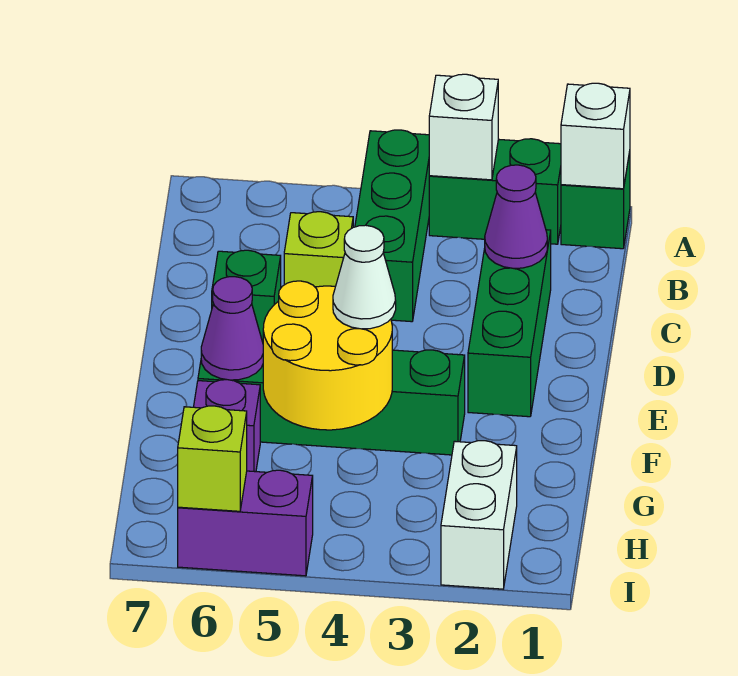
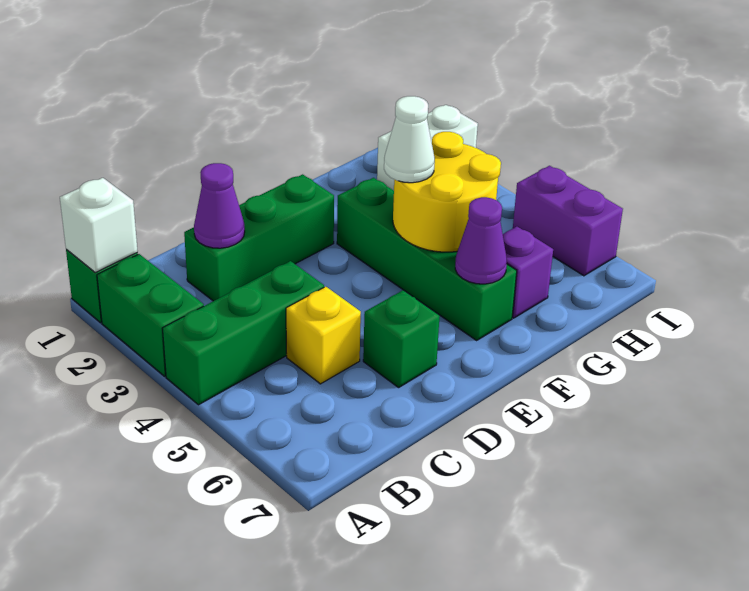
white brick A3 level 2 -> none
lime brick C5 level 1 -> yellow brick C5 level 1
lime brick I6 level 2 -> none

